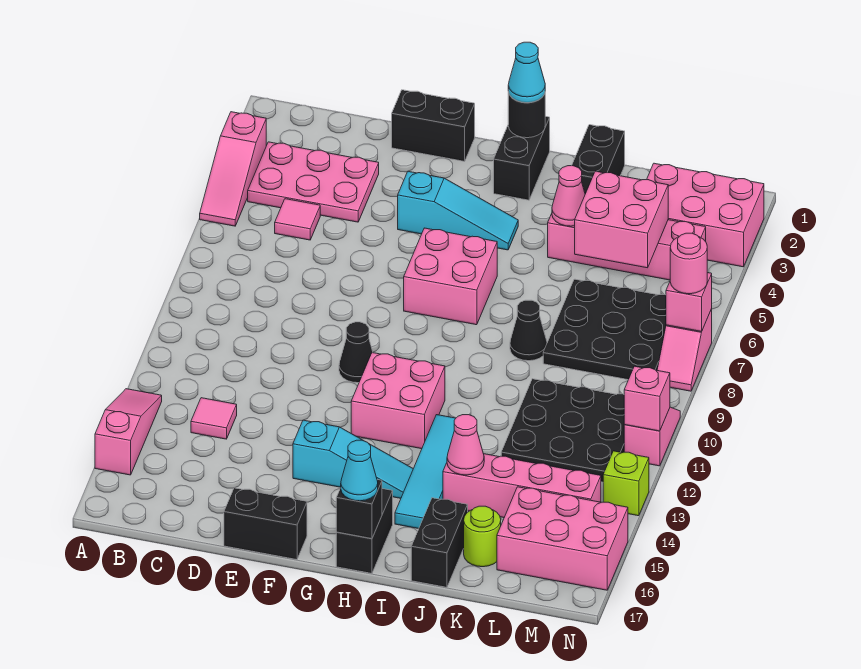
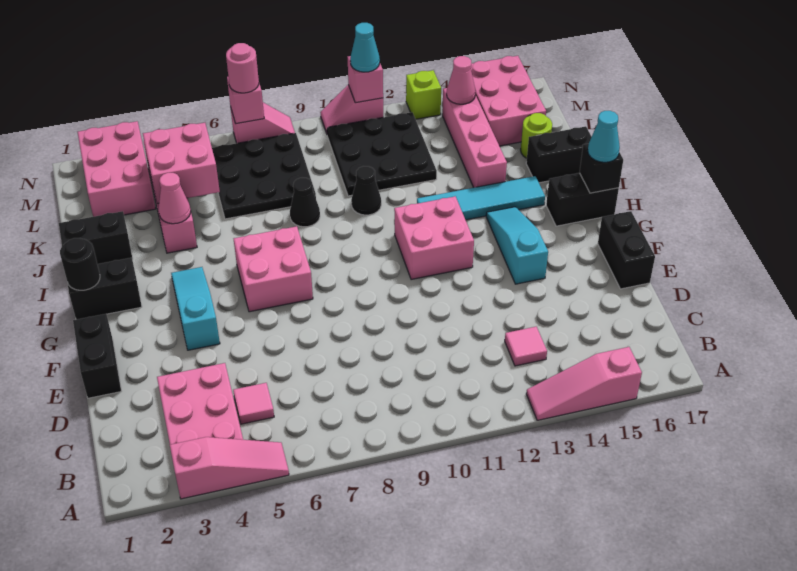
black cone F10 level 1 -> black cone J10 level 1
cyan cone H1 level 3 -> cyan cone N11 level 3
pink cone J14 level 2 -> pink cone M14 level 2

